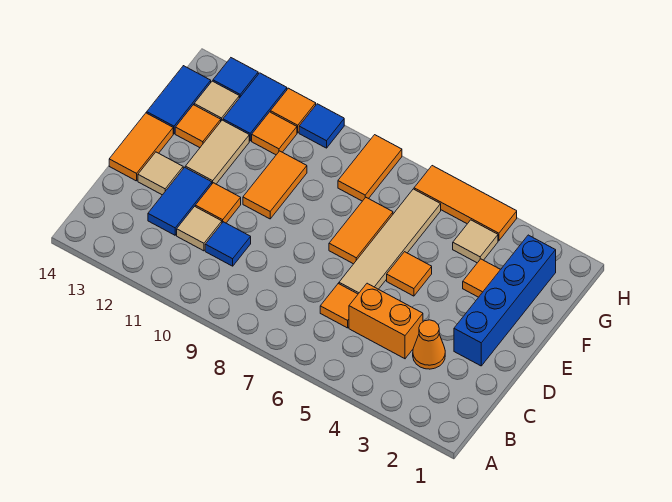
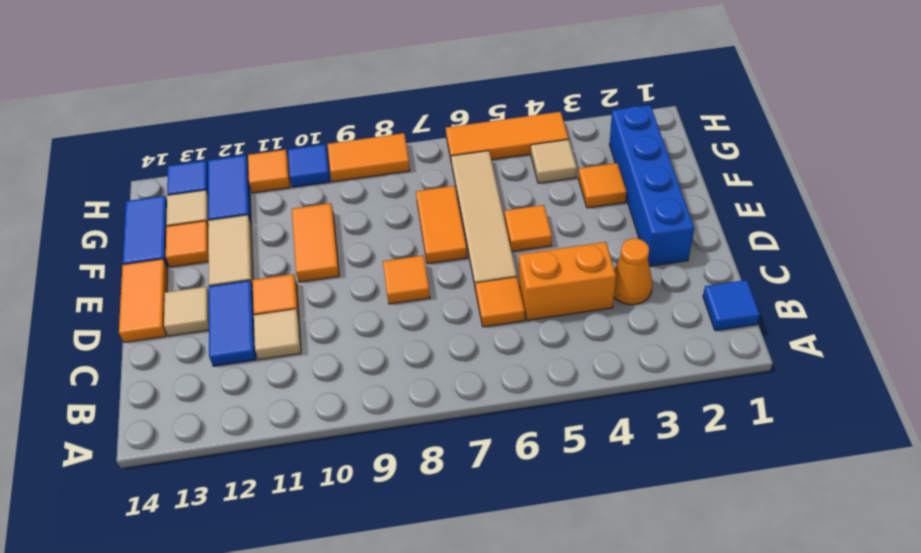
blue tile C10 level 1 -> blue tile B1 level 1
orange tile G8:H8 level 1 -> orange tile H8:H9 level 1
orange tile G11 level 1 -> orange tile D8 level 1

